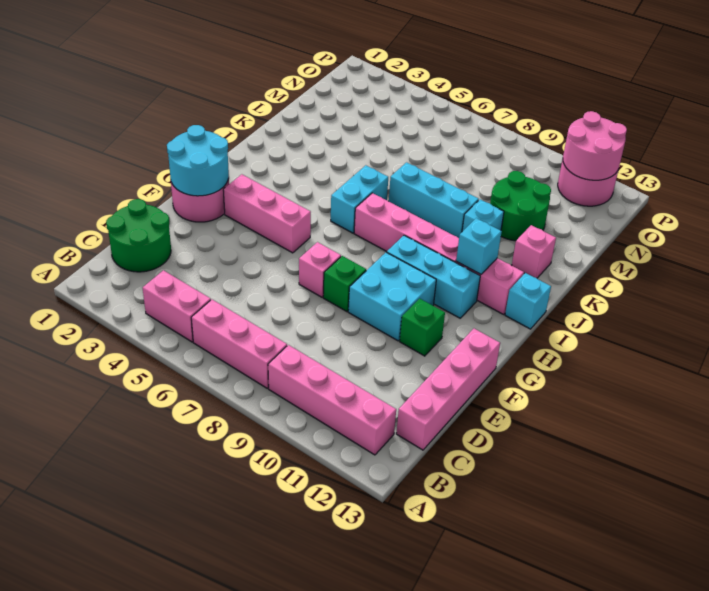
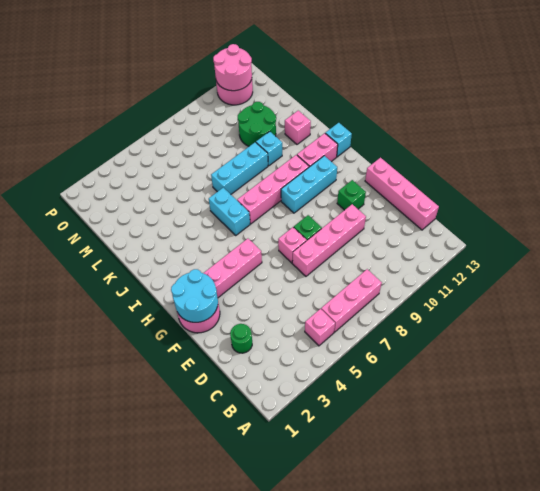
pink brick B4:B5 level 1 -> pink brick B5 level 1
pink brick B9:B12 level 1 -> pink brick E7:E10 level 1
green round brick C1:D2 level 1 -> green round brick D2 level 1
cyan brick F9:G10 level 1 -> none
cyan brick I11 level 2 -> none

